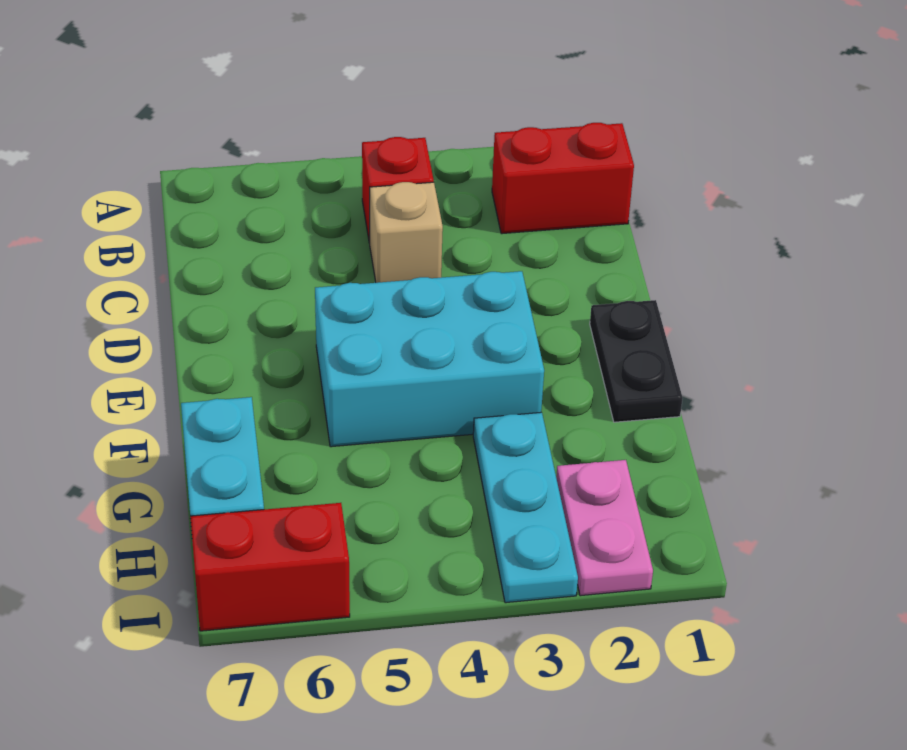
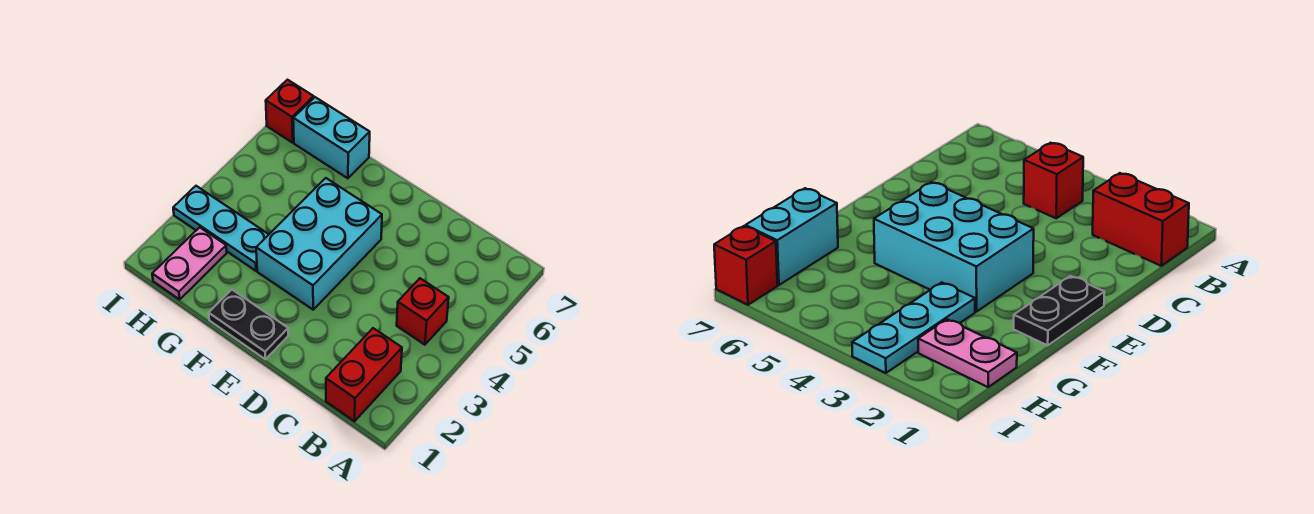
tan brick C4 level 1 -> none
pink plate H2:I2 level 1 -> pink plate H1:H2 level 1
red brick I6:I7 level 1 -> red brick I7 level 1

